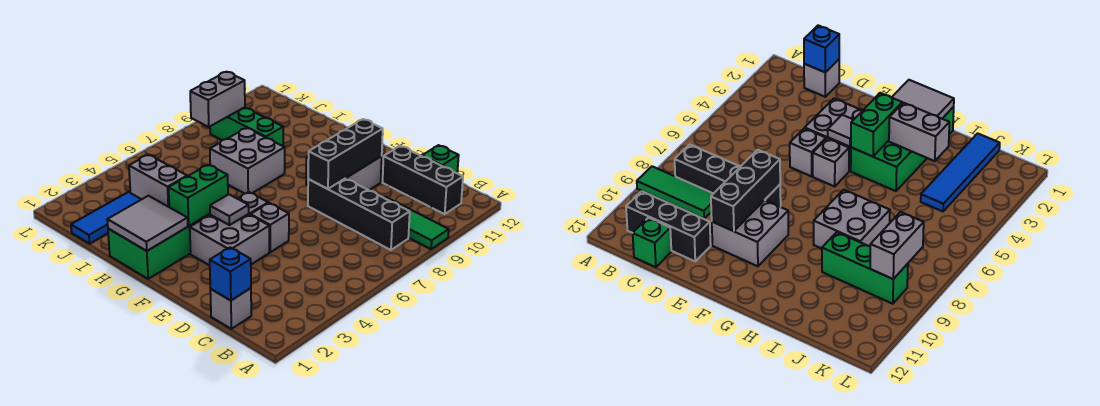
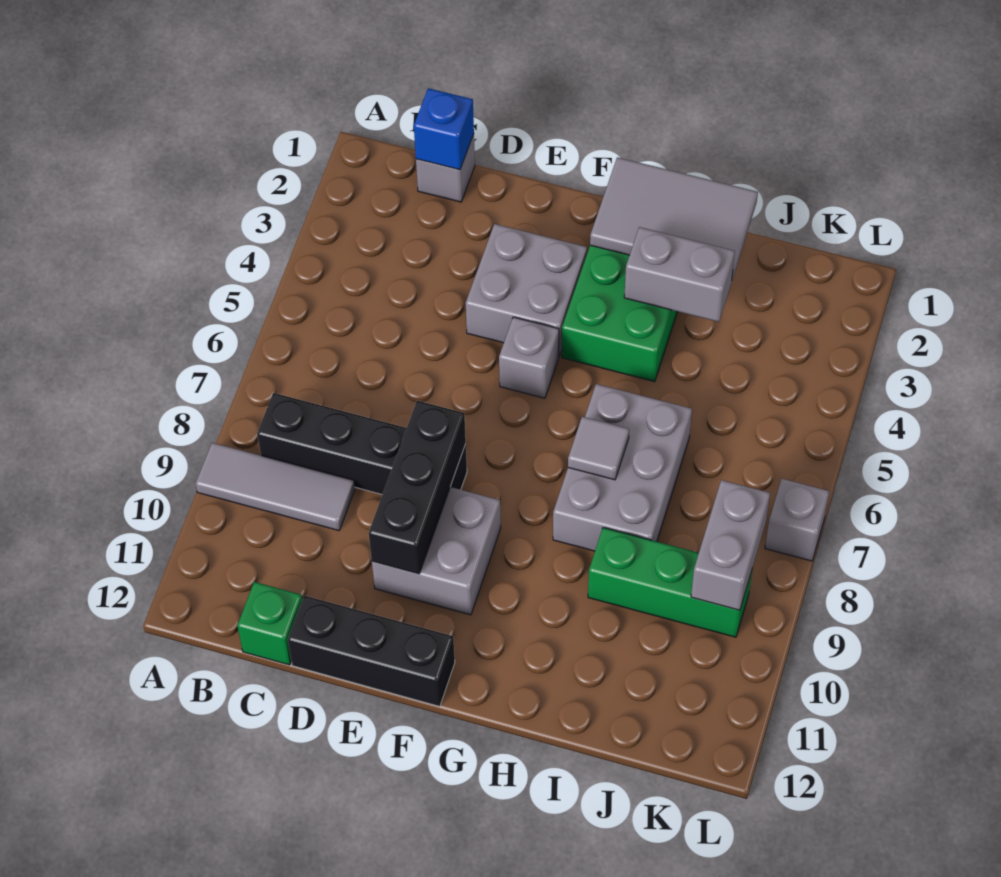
green tile A9:C9 level 1 -> grey tile A9:C9 level 1
black brick B11:D11 level 1 -> black brick D12:F12 level 1
grey brick E5 level 1 -> grey brick L7 level 1
grey tile F4 level 2 -> grey tile H7 level 2
grey tile G1:H2 level 2 -> grey tile G1:I2 level 2
green brick G3:G4 level 2 -> none
grey brick H7:I8 level 1 -> grey brick H6:I8 level 1
blue tile J1:J4 level 1 -> none

